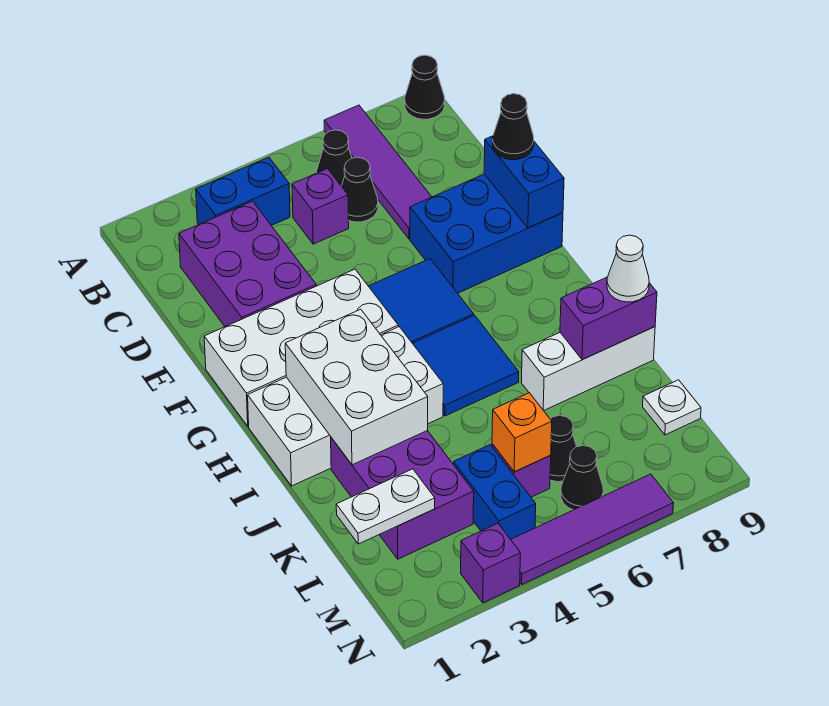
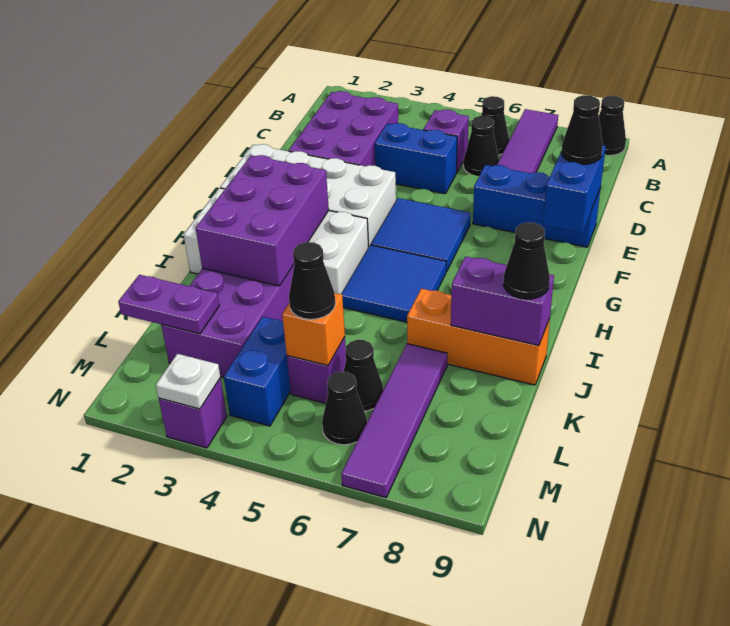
blue brick B3:B4 level 1 -> blue brick D4:D5 level 1
blue brick E7:F9 level 1 -> blue brick E7:E9 level 1
white brick H2:J3 level 2 -> purple brick H2:J3 level 2
white brick J7:J9 level 1 -> orange brick J7:J9 level 1
white cone J9 level 3 -> black cone J9 level 3
white plate L1:L2 level 2 -> purple plate L1:L2 level 2
none -> black cone L5 level 3
white plate L9 level 1 -> white plate N3 level 2
purple tile N4:N7 level 1 -> purple tile K7:N7 level 1

